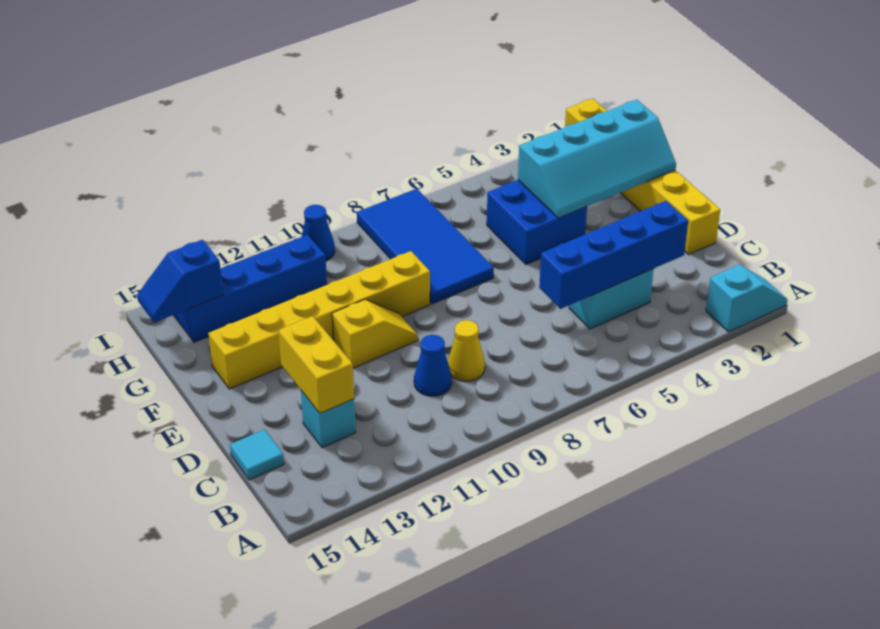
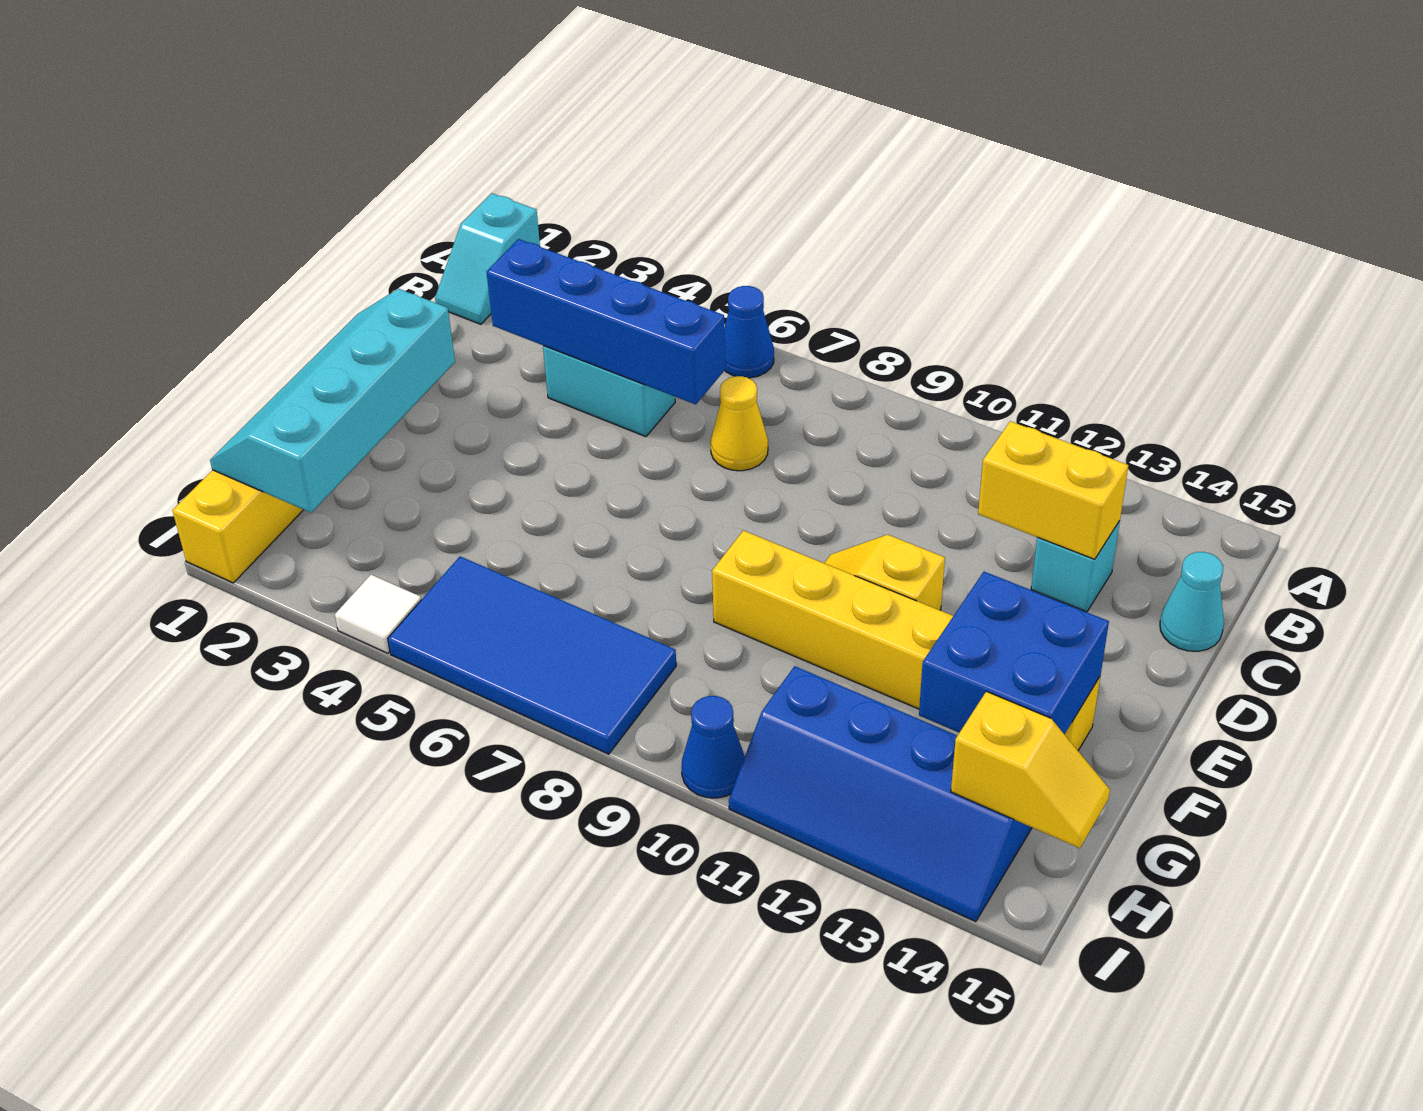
cyan slope A1:A2 level 1 top 2 -> cyan slope A1:B1 level 1 top A
yellow cone C9 level 1 -> yellow cone C7 level 1
blue cone C10 level 1 -> blue cone A6 level 1
yellow brick C13:D13 level 2 -> yellow brick C12:C13 level 2
cyan tile C15 level 1 -> cyan cone C15 level 1
cyan slope F1:G4 level 2 top G -> cyan slope E1:H2 level 2 top 2
blue brick F4:G5 level 1 -> blue brick F13:G14 level 2
blue tile F7:I8 level 1 -> blue tile H5:I8 level 1
blue slope H14:H15 level 2 top 14 -> yellow slope H14:H15 level 2 top 14
none -> white tile I4 level 1

